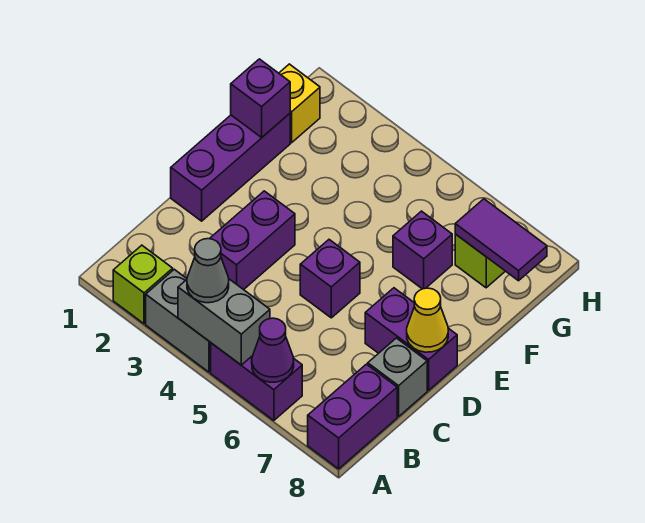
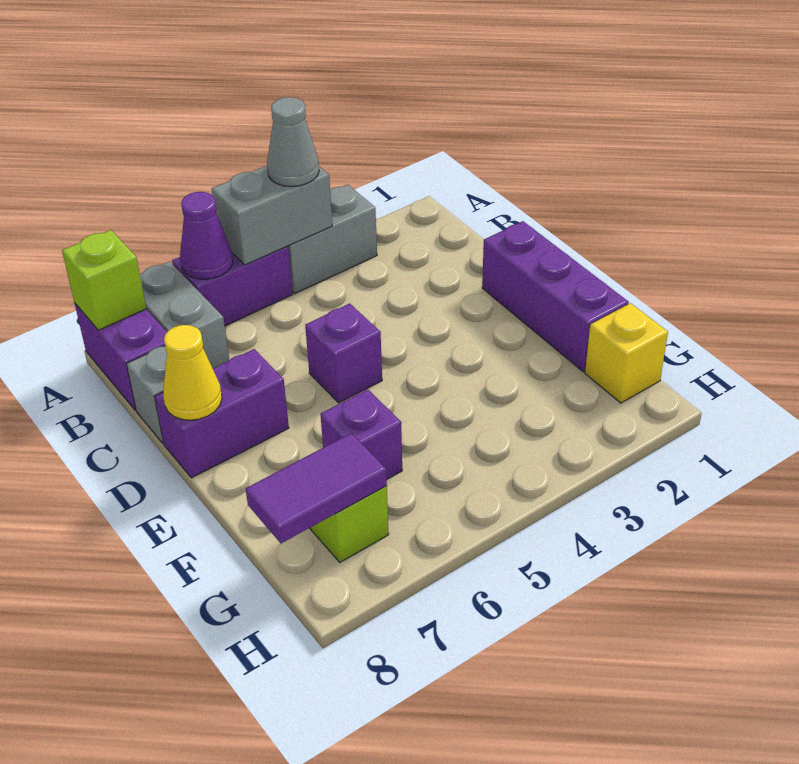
lime brick A2 level 1 -> lime brick A8 level 2
none -> grey brick A7:B7 level 1
purple brick C3:D3 level 1 -> none
purple brick F1 level 2 -> none

